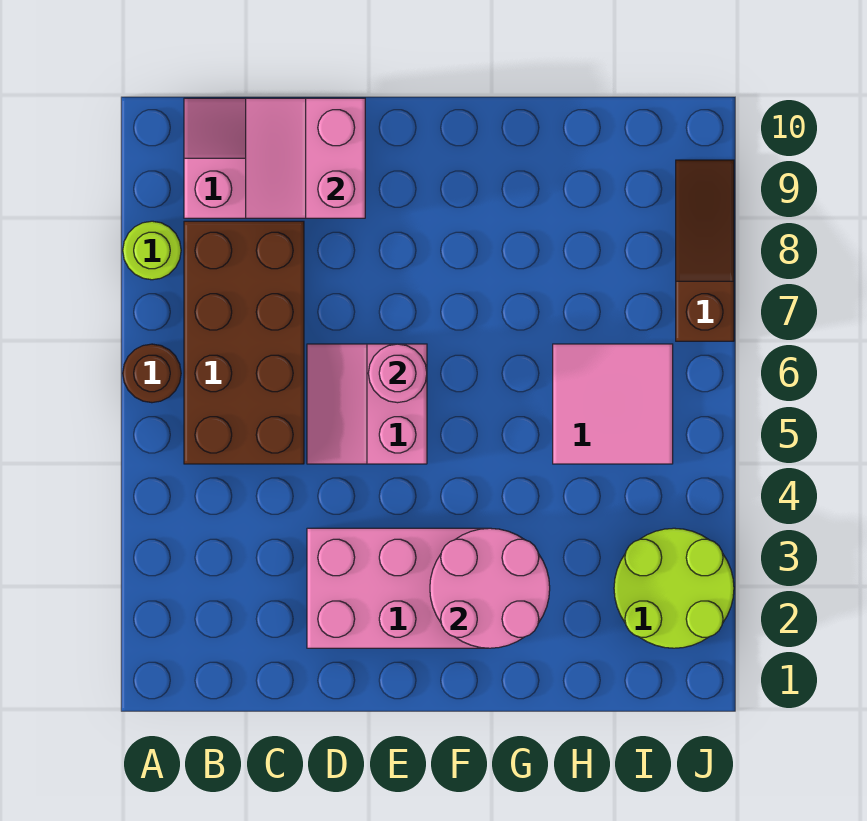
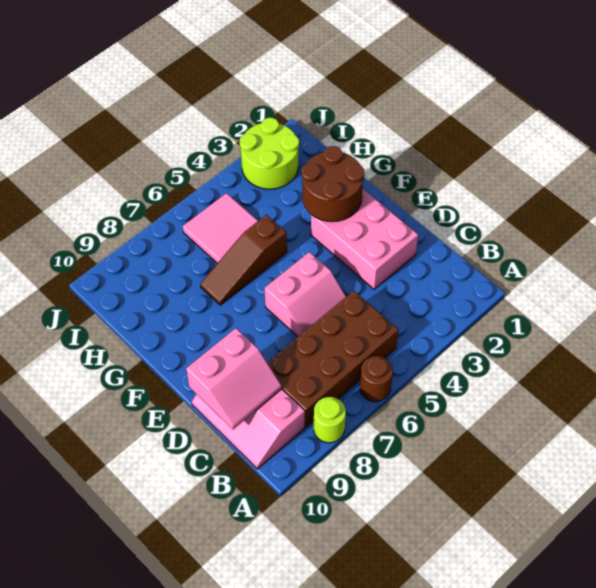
pink round brick E6 level 2 -> none
pink round brick F2:G3 level 2 -> brown round brick F2:G3 level 2
brown slope J7:J9 level 1 top 7 -> brown slope G5:G7 level 1 top 5

